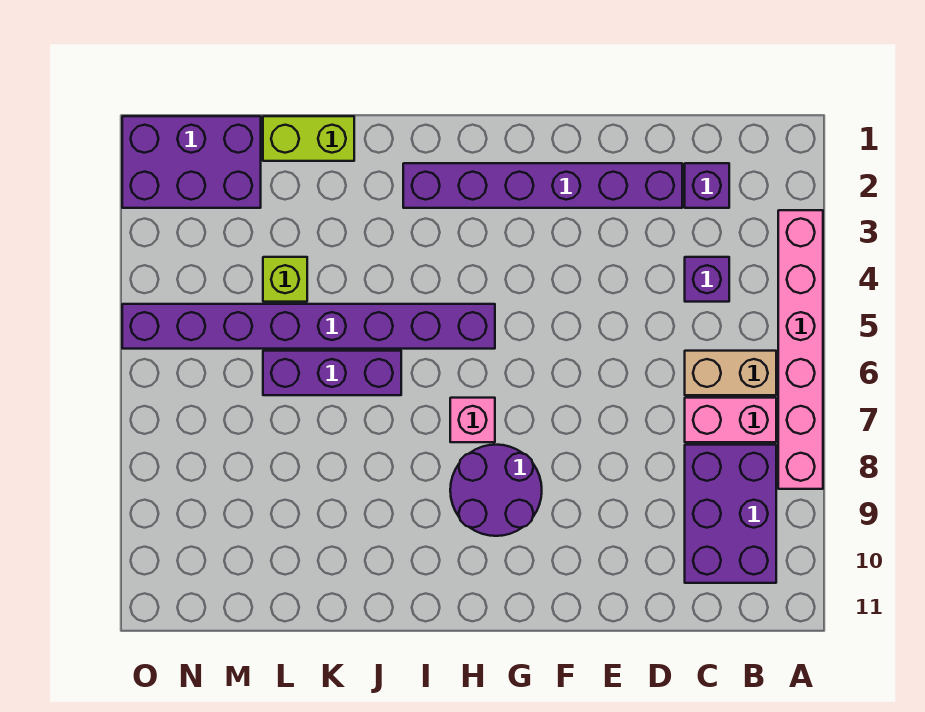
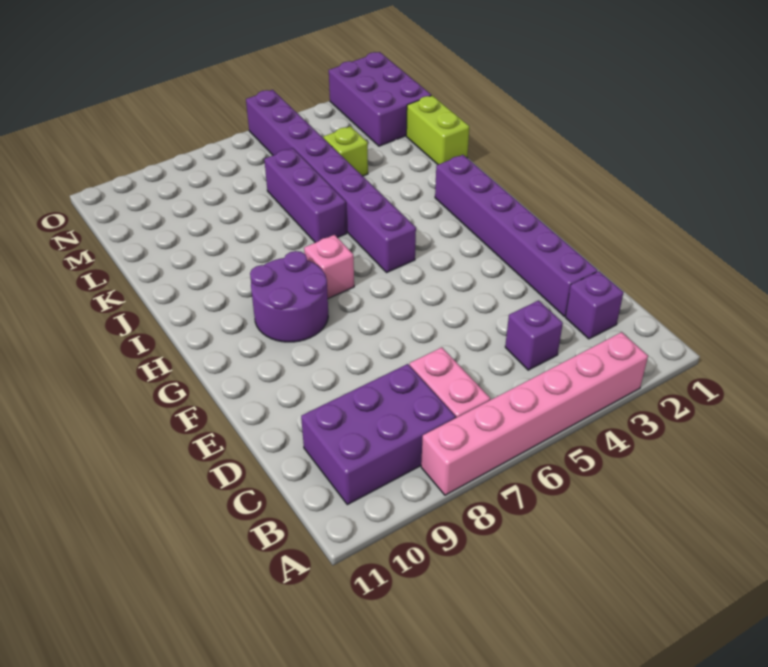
tan brick B6:C6 level 1 -> none

